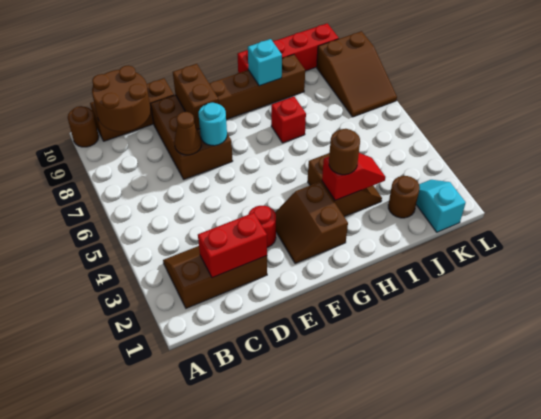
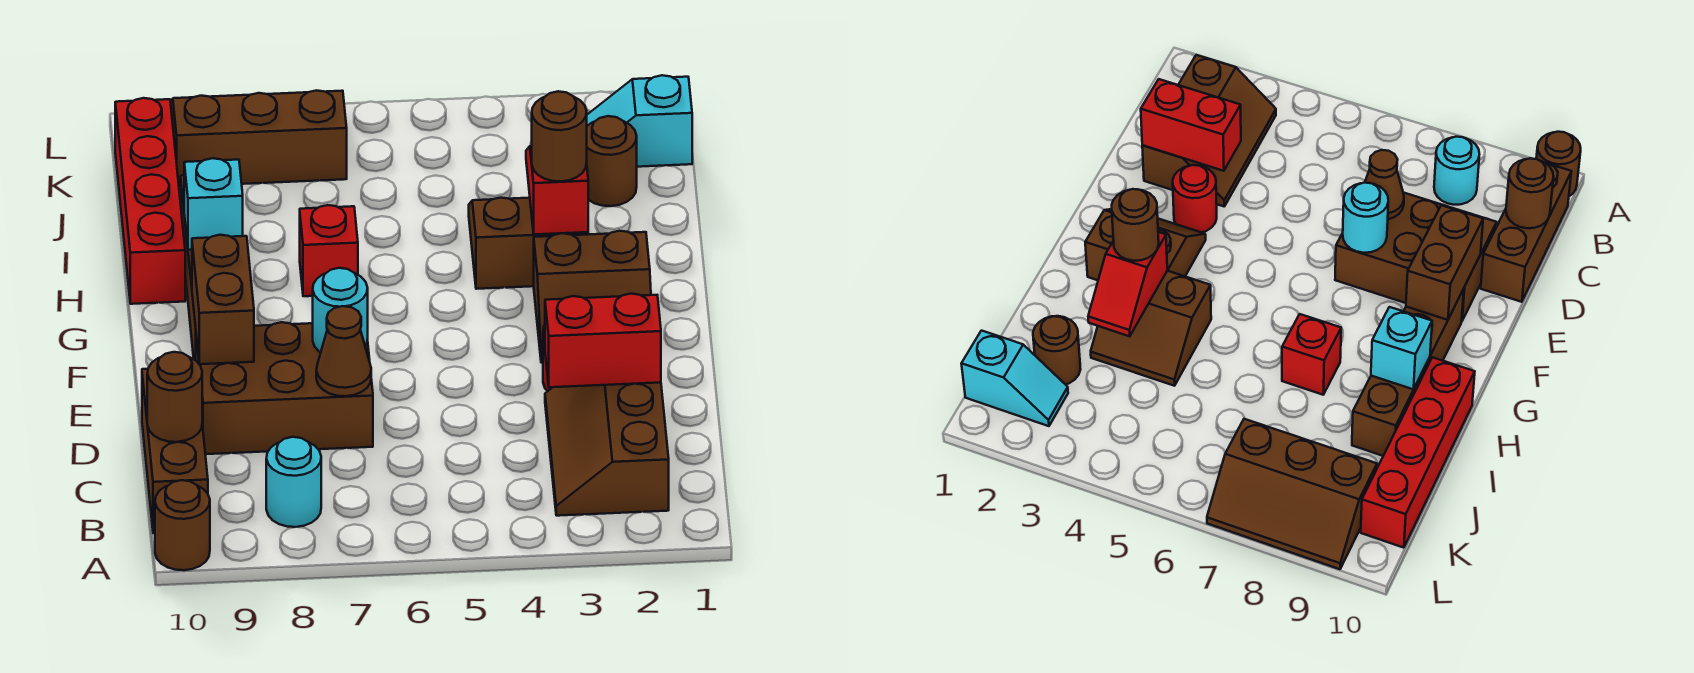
none -> cyan round brick B8 level 1
brown round brick B9:C10 level 2 -> brown round brick C10 level 2
red brick C2:D2 level 2 -> red brick D2:D3 level 2
brown brick E8:E9 level 2 -> brown brick E9:F9 level 2
brown slope K7:L9 level 1 top 9 -> brown slope K7:L9 level 1 top K

